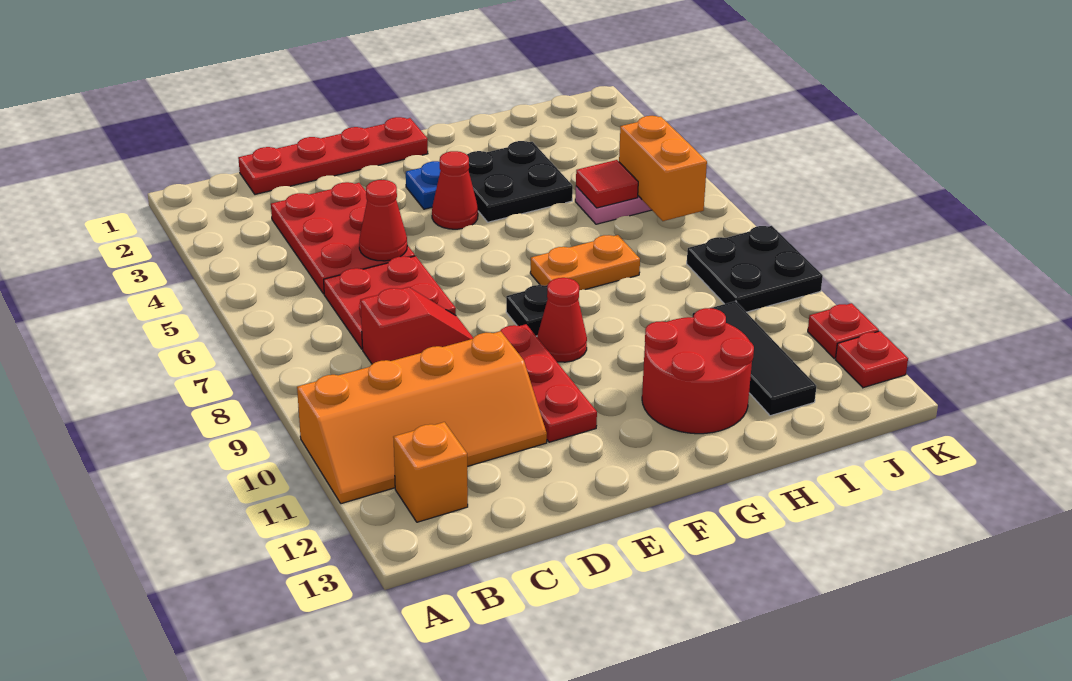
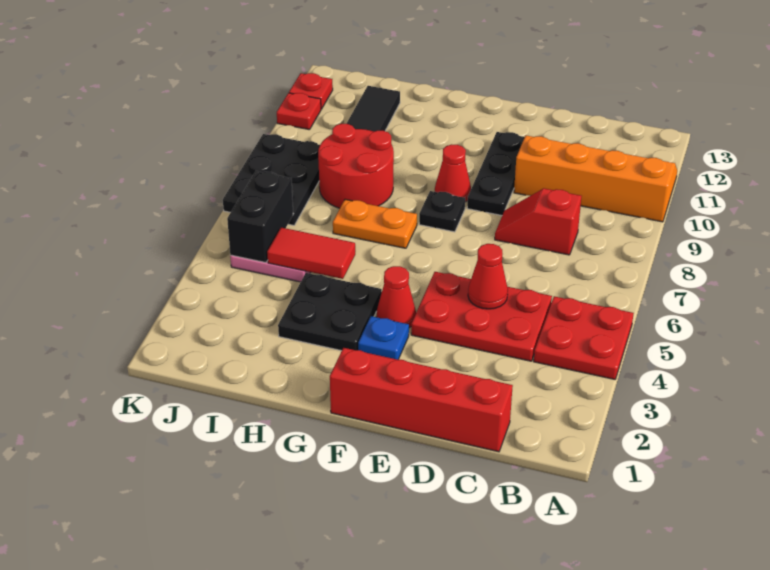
orange brick B12 level 1 -> none
red plate C1:F1 level 1 -> red brick C1:F1 level 1
red plate C3:D5 level 1 -> red plate C4:E5 level 1
red plate C6:D7 level 1 -> red plate A4:B5 level 1
red plate E9:E11 level 1 -> black plate E9:E11 level 1
red round brick G11:H12 level 1 -> red round brick H8:I9 level 1
red tile I5 level 2 -> red tile H5:I5 level 2
orange brick J5:J6 level 2 -> black brick J5:J6 level 2
black plate J8:K9 level 1 -> black plate J7:K9 level 1

